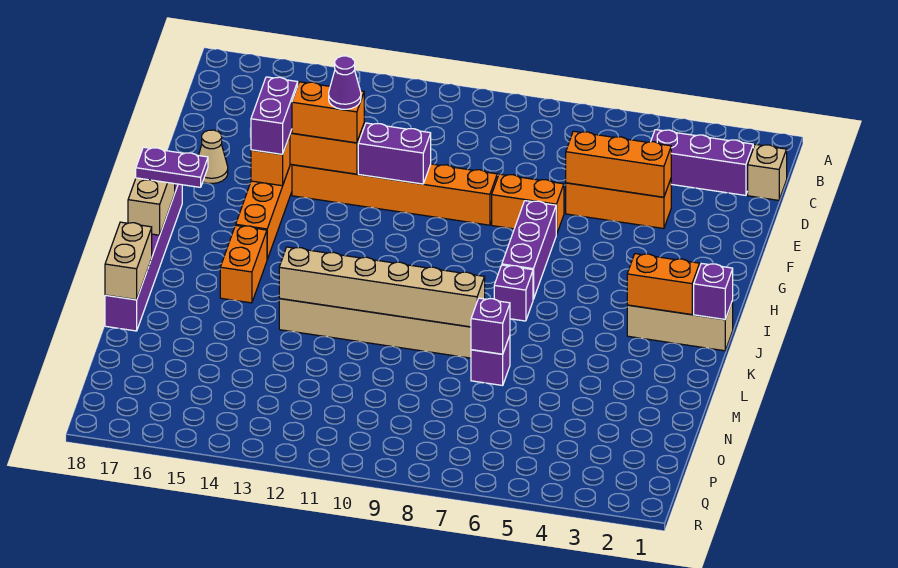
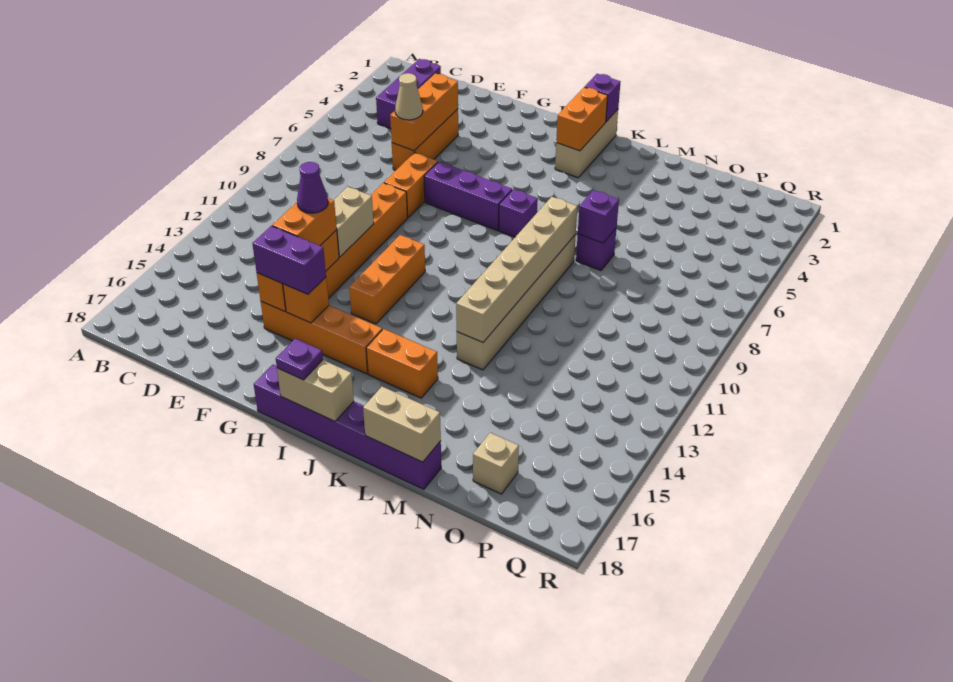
tan brick C1 level 1 -> tan brick O17 level 1
purple brick F11:F12 level 2 -> tan brick F11:F12 level 2
tan cone F17 level 1 -> tan cone E6 level 3
none -> orange brick H11:H13 level 1
purple plate I17:I18 level 3 -> purple plate I18 level 3

